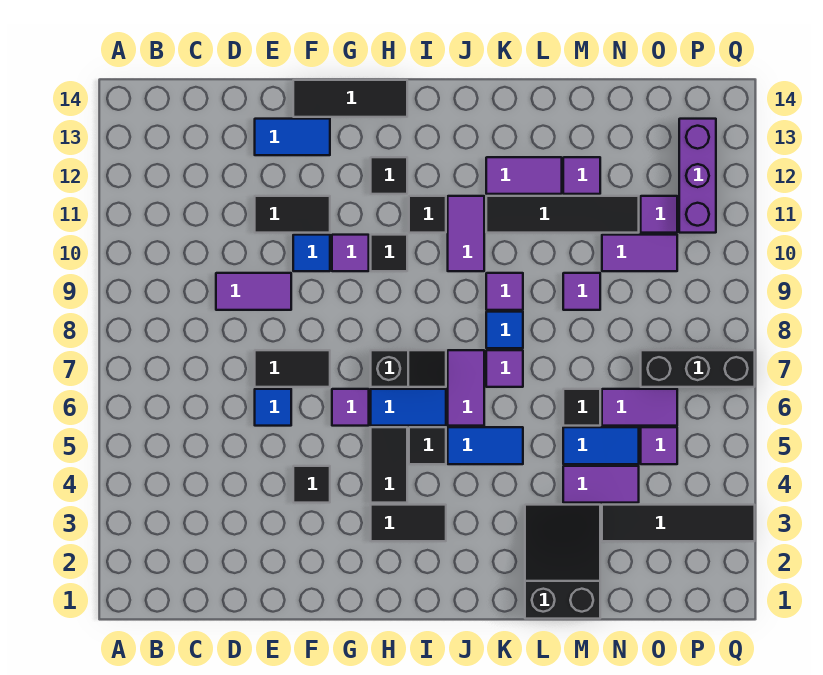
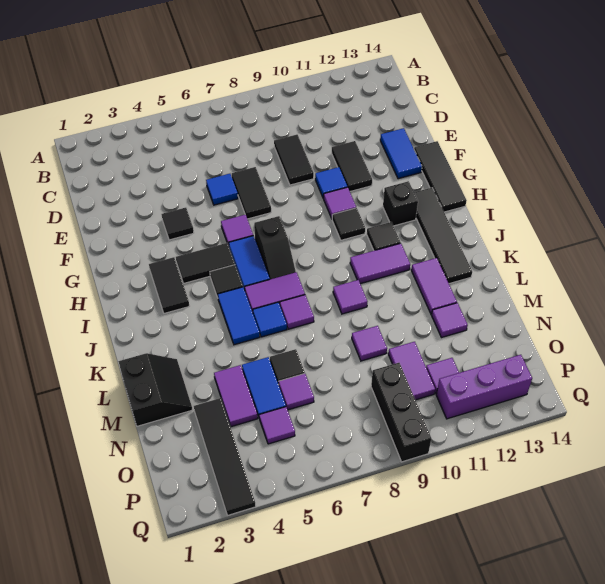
purple tile D9:E9 level 1 -> black tile D9:E9 level 1
black tile H12 level 1 -> black brick H12 level 1
blue tile K8 level 1 -> blue tile K6 level 1
black tile K11:N11 level 1 -> black tile H13:K13 level 1
black slope L1:M3 level 1 top 1 -> black slope L1:M2 level 1 top 1
purple tile N6:O6 level 1 -> purple tile N6 level 1
black brick O7:Q7 level 1 -> black brick O9:Q9 level 1

